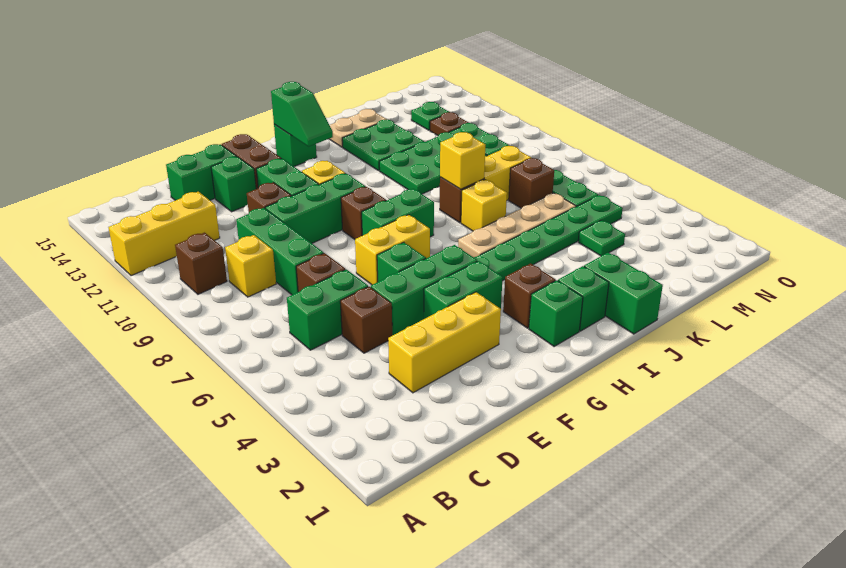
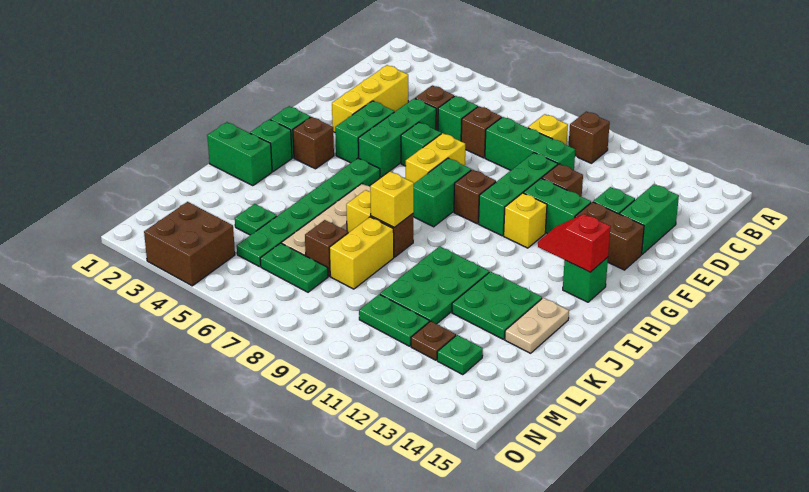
yellow brick A12:C12 level 1 -> none
green brick C6:D6 level 1 -> green brick D6 level 1
green slope H13:H14 level 2 top 14 -> red slope H13:H14 level 2 top 14
none -> brown brick N3:O4 level 1

